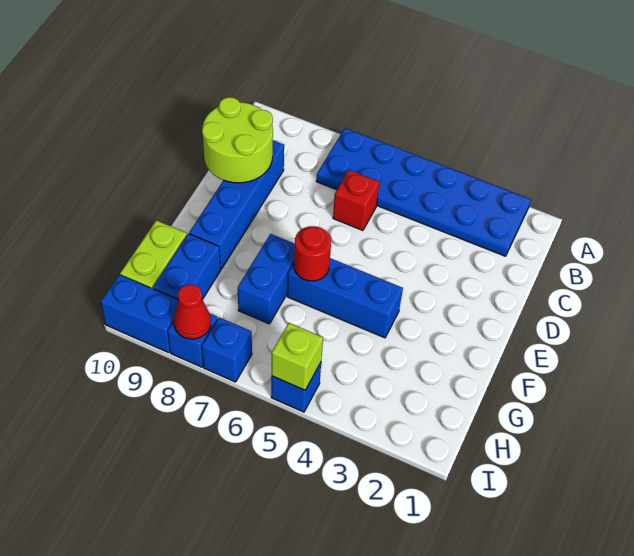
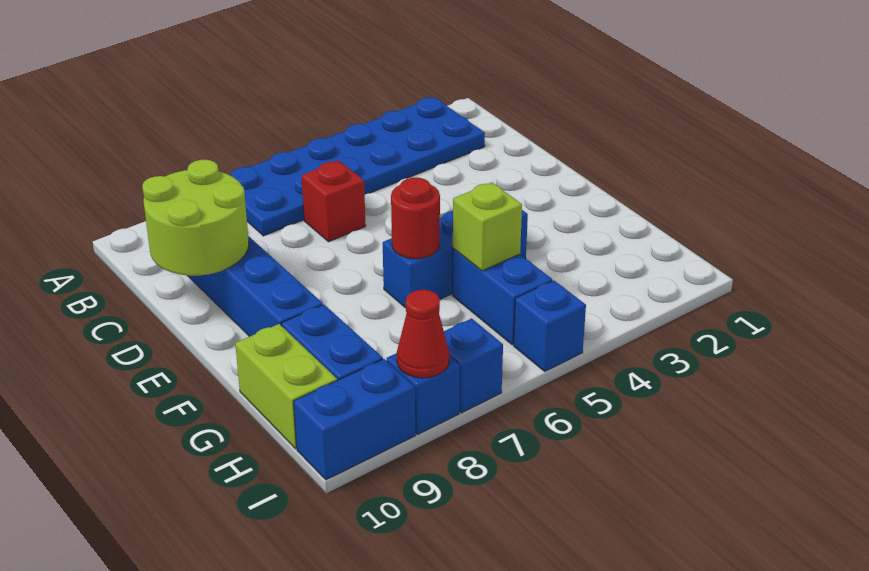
blue brick F7:G7 level 1 -> blue brick G5:H5 level 1
lime brick I5 level 2 -> lime brick G5 level 2

